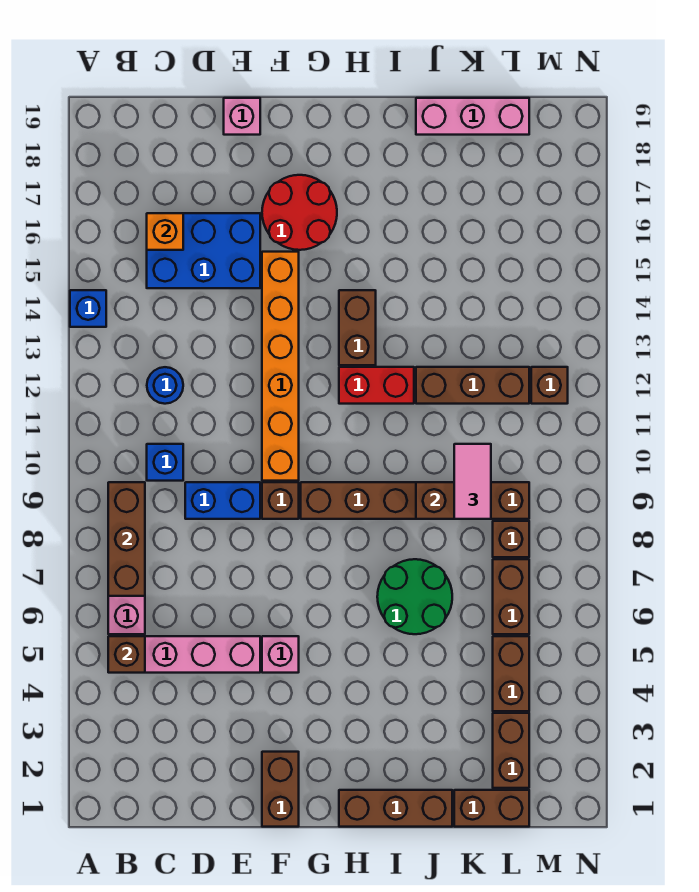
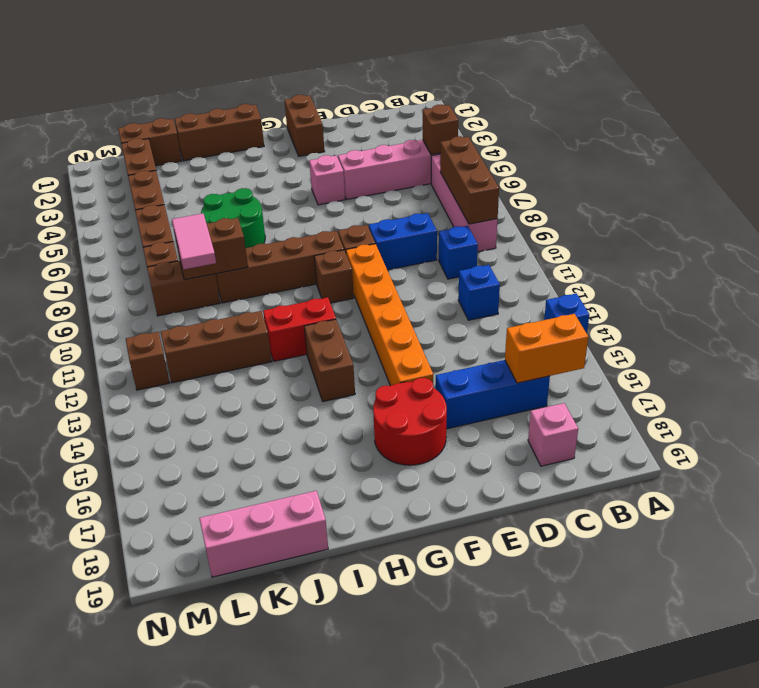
blue round brick C12 level 1 -> blue brick C12 level 1
blue brick C15:E16 level 1 -> blue brick C16:E16 level 1
orange brick C16 level 2 -> orange brick B16:C16 level 2
pink brick E19 level 1 -> pink brick C18 level 1
none -> brown brick G10 level 1

